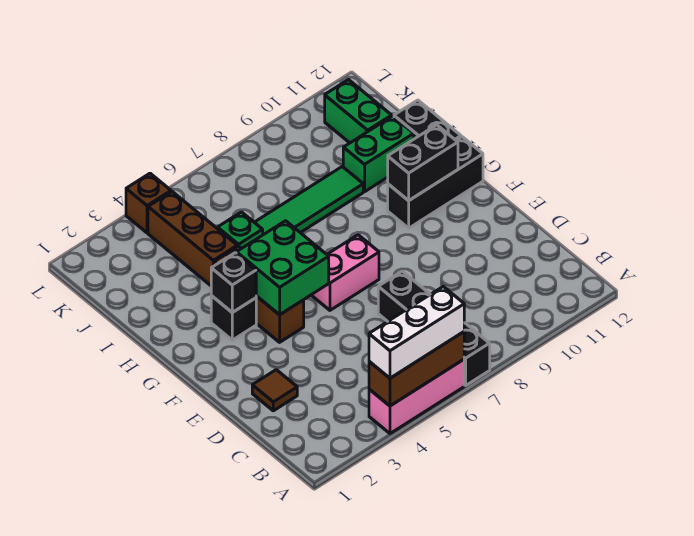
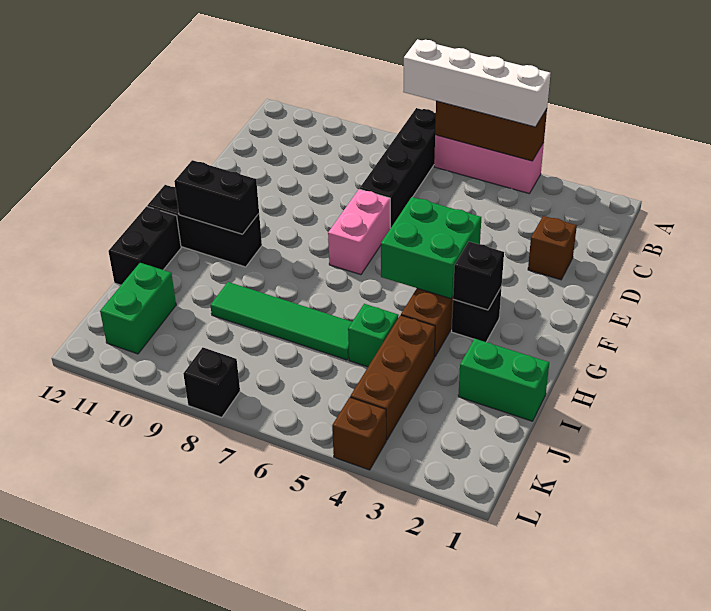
white brick A4:A6 level 3 -> white brick A4:A7 level 3
brown tile D2 level 1 -> brown brick D2 level 1
pink brick F6:F7 level 1 -> pink brick E7:F7 level 1
green brick I10:I11 level 1 -> green brick I1:I2 level 1
none -> black brick L8 level 1

